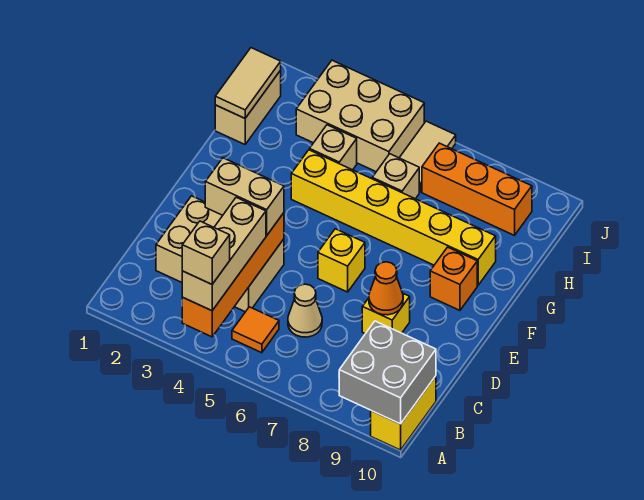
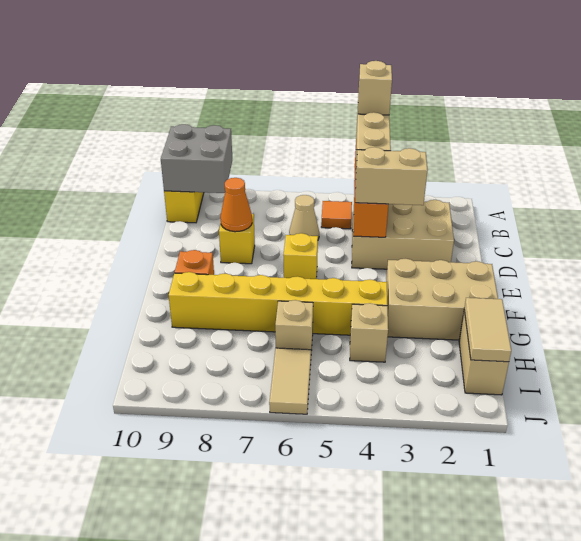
tan brick I3:J5 level 1 -> tan brick F1:G3 level 1
orange brick I7:I9 level 1 -> none

